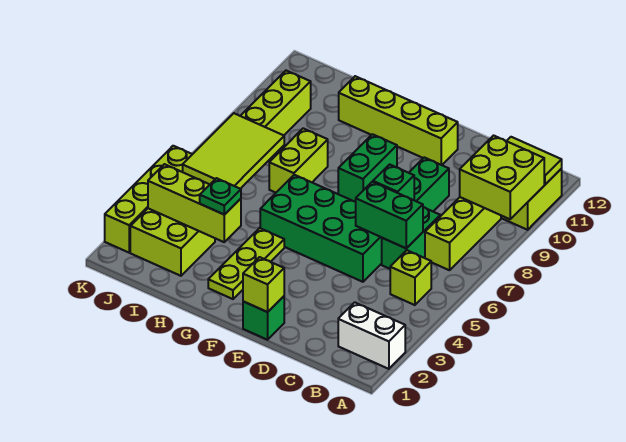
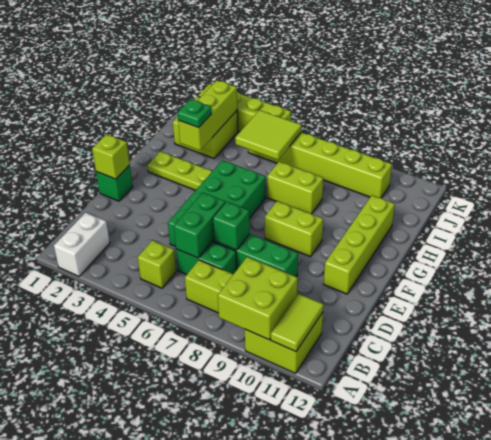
green brick F8:F9 level 1 -> lime brick F8:F9 level 1
lime tile I5:J7 level 2 -> lime tile I5:J6 level 2

